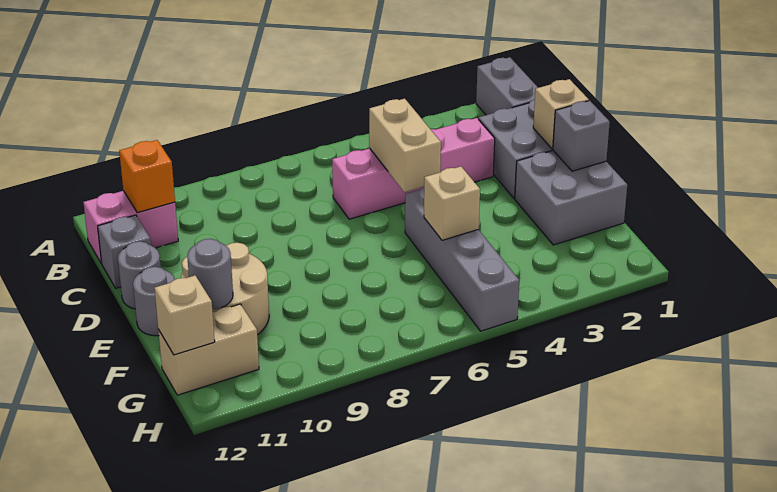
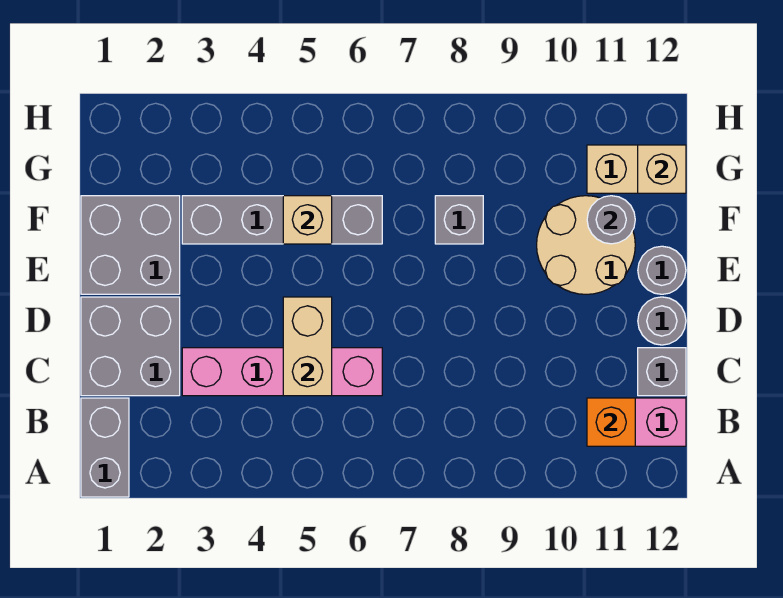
tan brick D1 level 2 -> none
grey brick E1 level 2 -> grey brick F8 level 1
grey brick E5:H5 level 1 -> grey brick F3:F6 level 1

